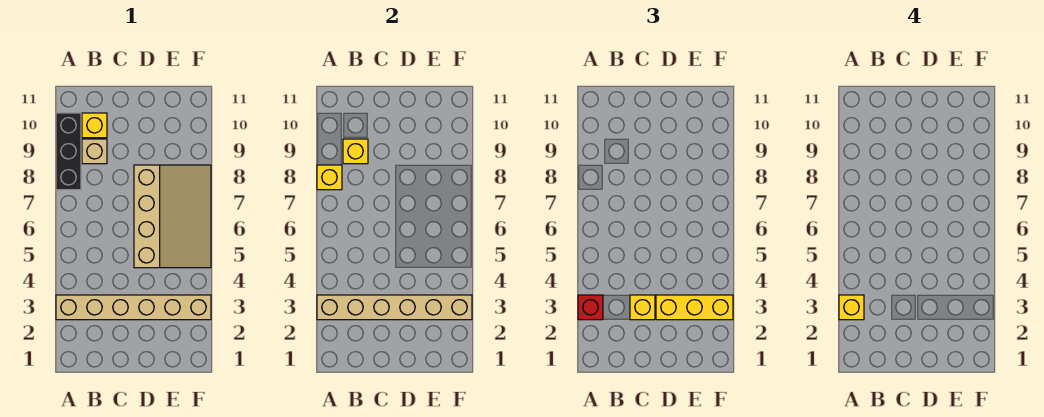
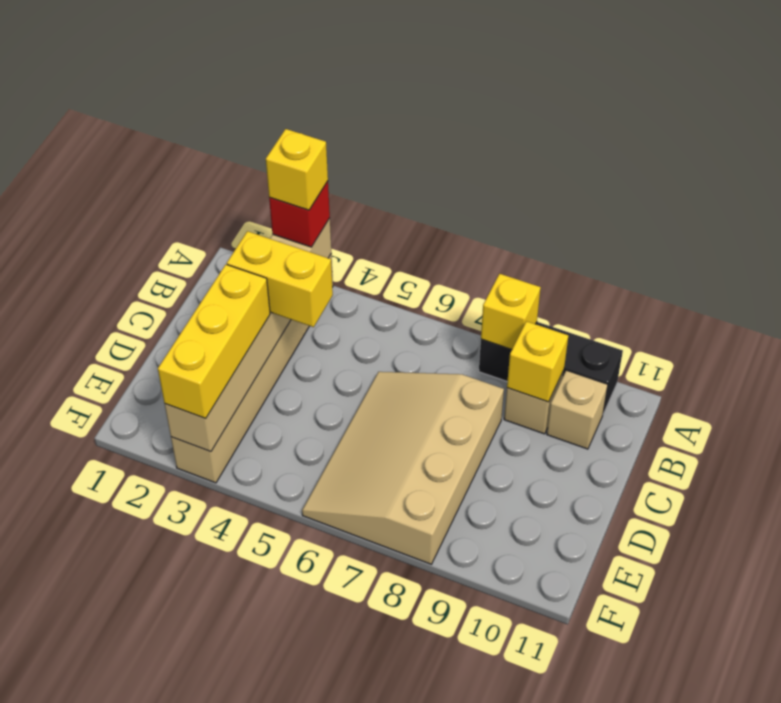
yellow brick B10 level 1 -> tan brick B10 level 1
yellow brick C3 level 3 -> yellow brick C3:C4 level 3
tan slope D5:F8 level 1 top D -> tan slope C6:F8 level 1 top 8

